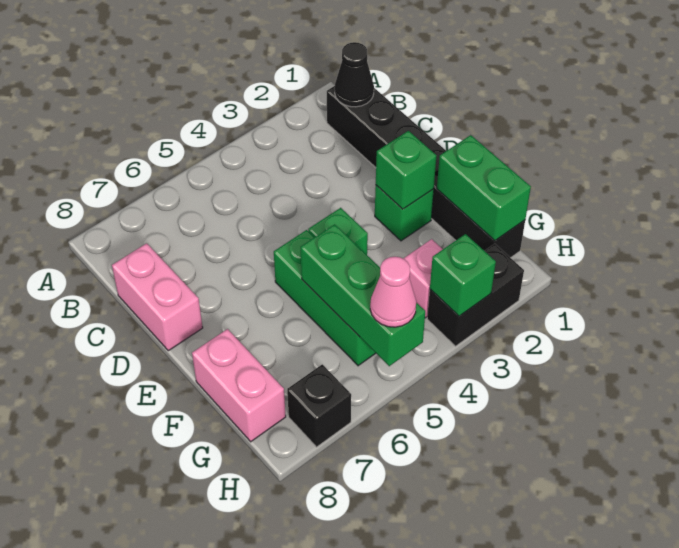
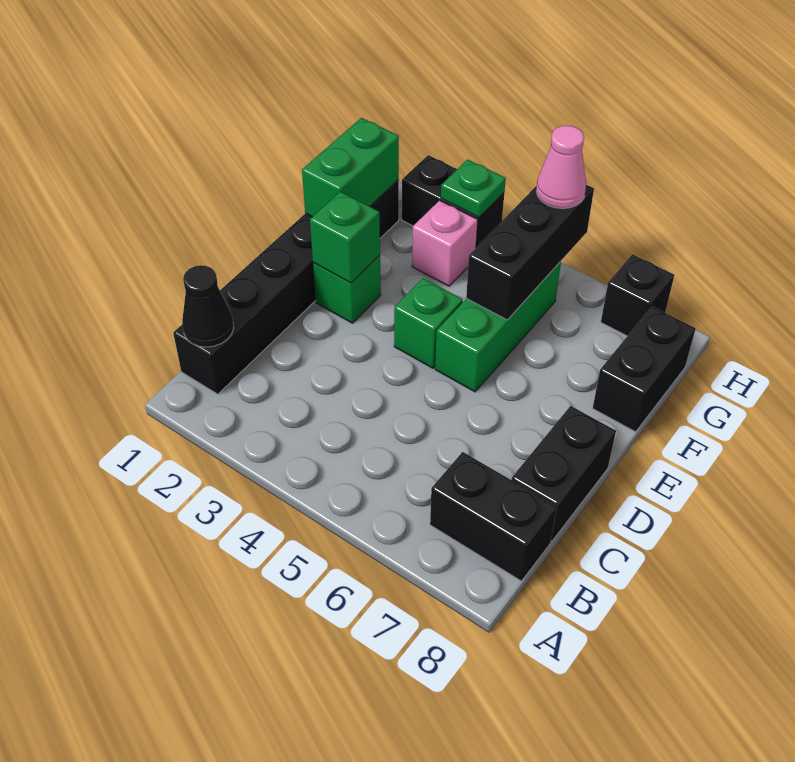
none -> black brick B7:B8 level 1
pink brick C8:D8 level 1 -> black brick C8:D8 level 1
green brick F5:H5 level 2 -> black brick F5:H5 level 2
pink brick F8:G8 level 1 -> black brick F8:G8 level 1
green brick H3 level 2 -> green plate H3 level 2

